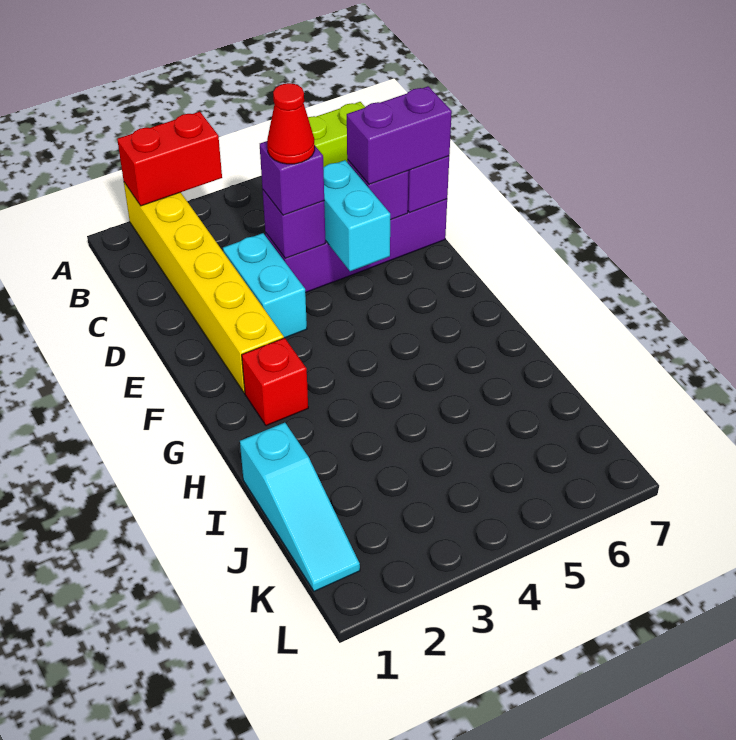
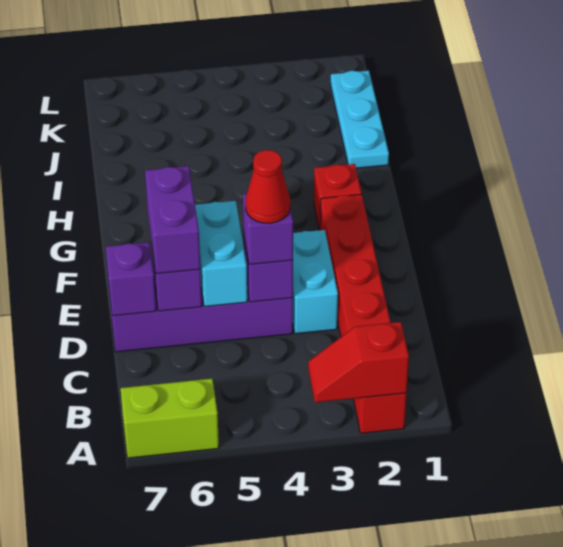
yellow brick A2:F2 level 1 -> red brick A2:F2 level 1
red brick A2:A3 level 2 -> red slope A2:A3 level 2 top 2
purple brick D6:D7 level 3 -> purple brick D6:E6 level 3
cyan slope I1:K1 level 1 top I -> cyan plate I1:K1 level 1

